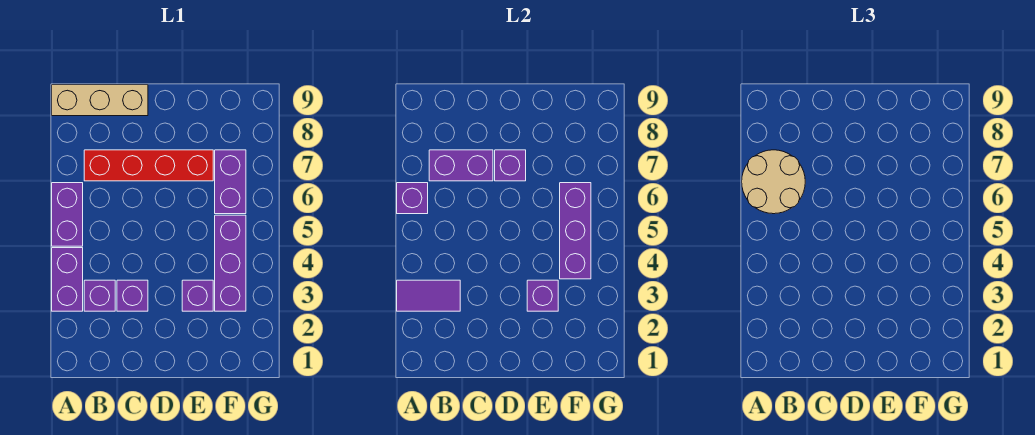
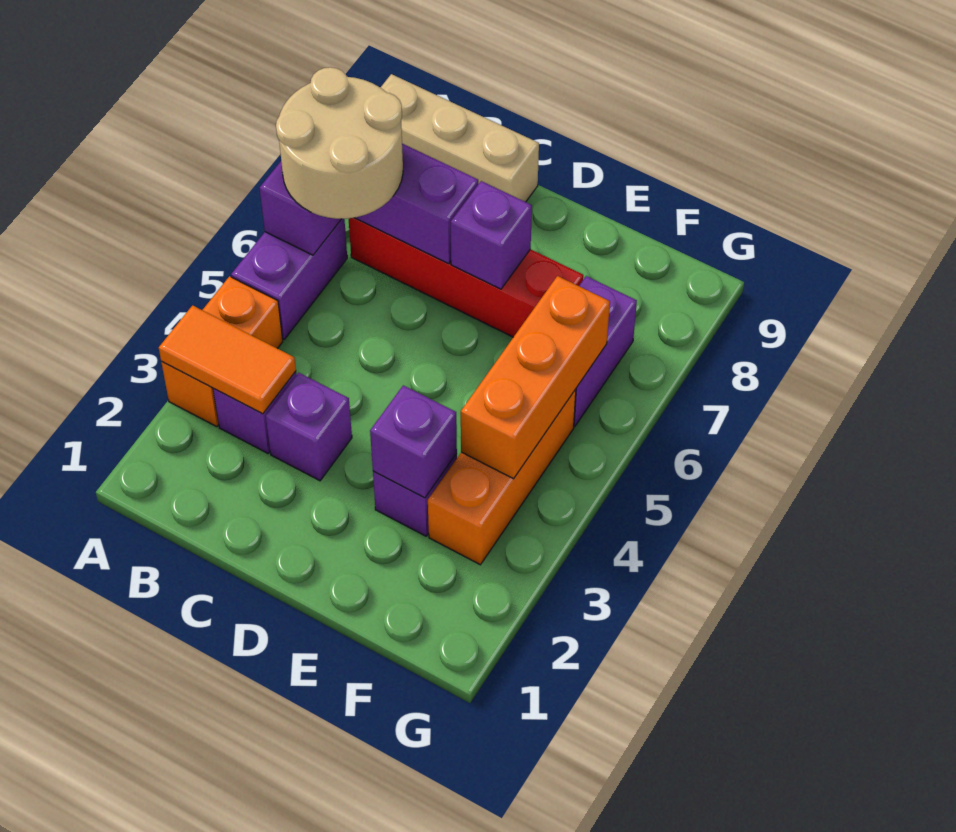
purple brick A3:A4 level 1 -> orange brick A3:A4 level 1
purple tile A3:B3 level 2 -> orange tile A3:B3 level 2
purple brick F3:F5 level 1 -> orange brick F3:F5 level 1
purple brick F4:F6 level 2 -> orange brick F4:F6 level 2

